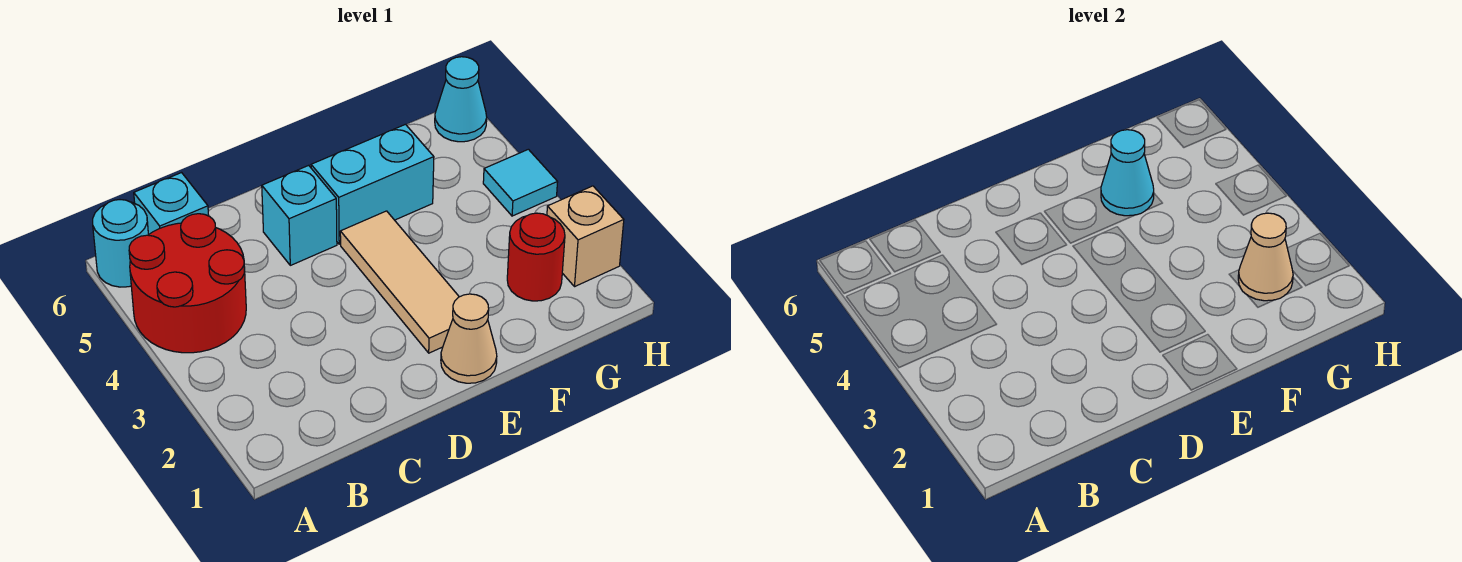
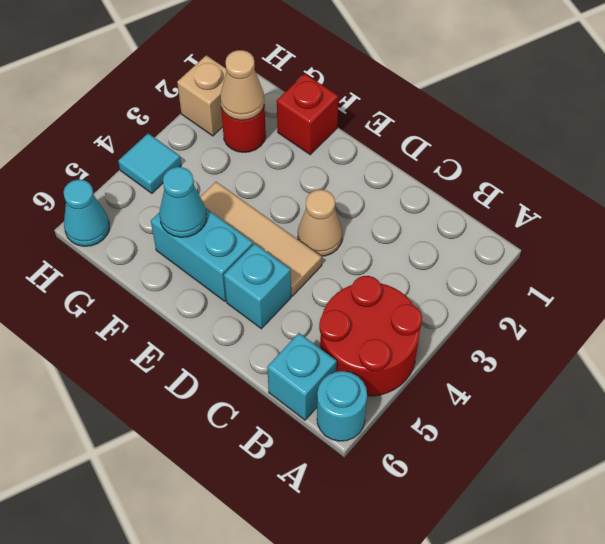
tan cone E1 level 1 -> tan cone D3 level 1
tan tile E2:E4 level 1 -> tan tile D4:F4 level 1
none -> red brick F1 level 1

